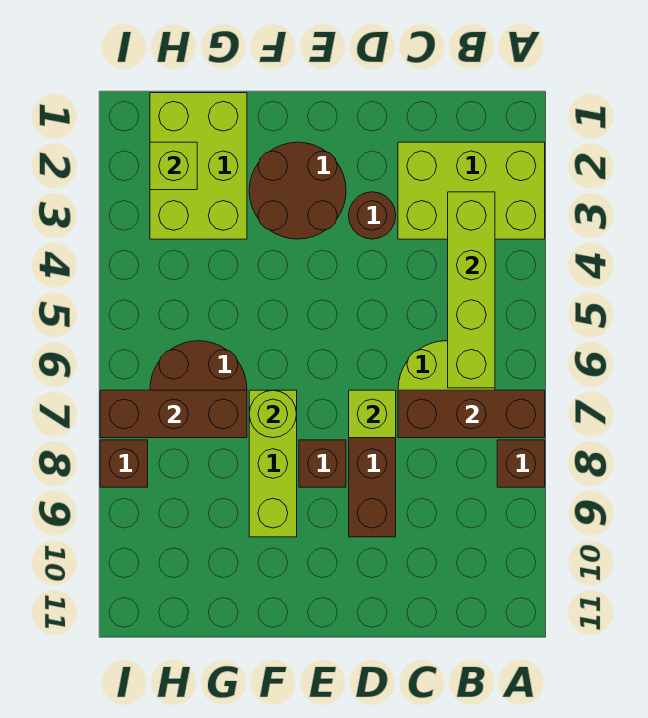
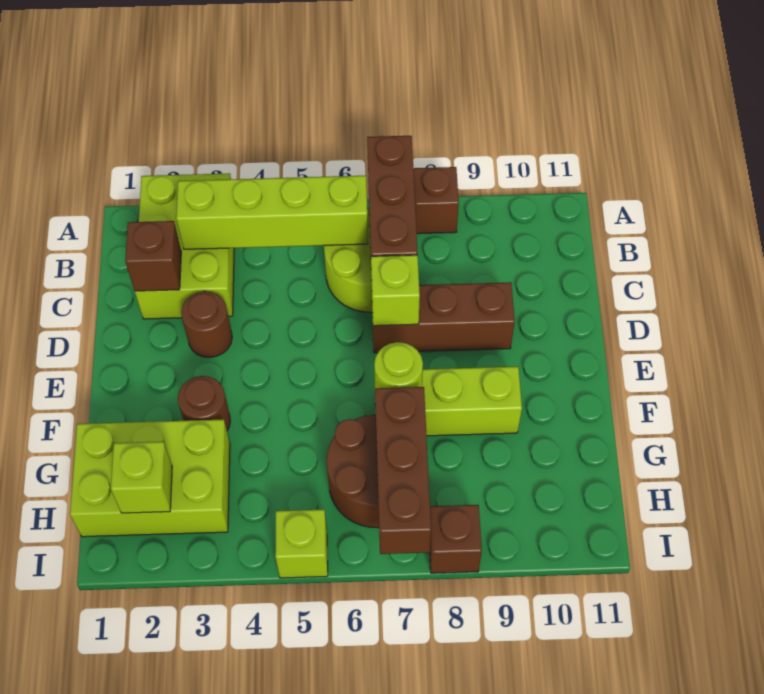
brown round brick E2:F3 level 1 -> brown round brick F3 level 1
brown brick E8 level 1 -> brown brick C2 level 2
none -> lime brick I5 level 1

